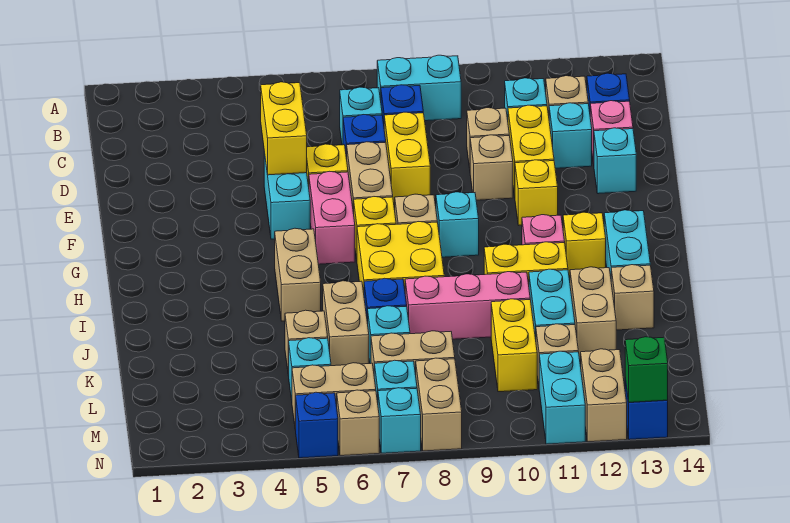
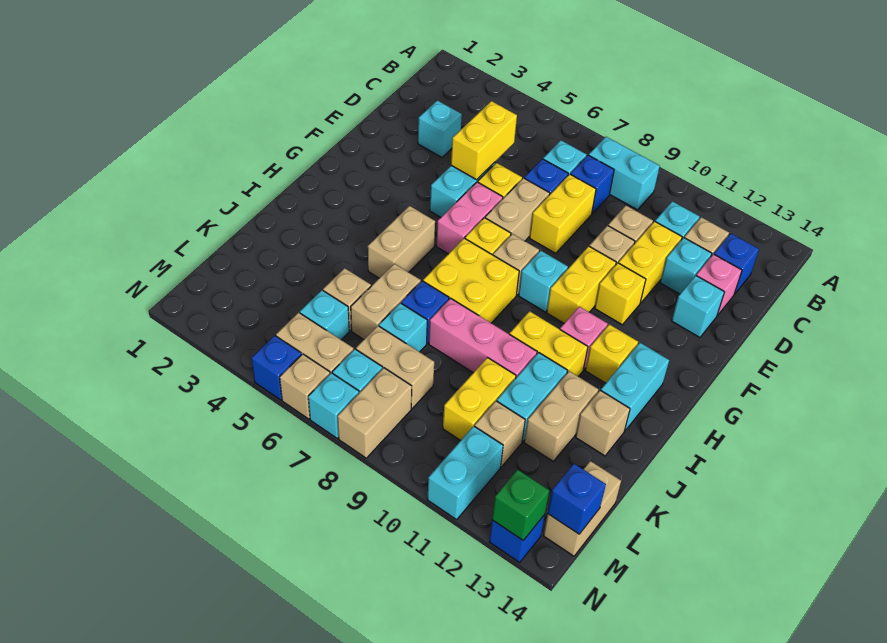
none -> cyan brick D3 level 1
none -> yellow brick F10:G10 level 1
tan brick M12:N12 level 1 -> tan brick L14:M14 level 1
none -> blue brick M14 level 2

